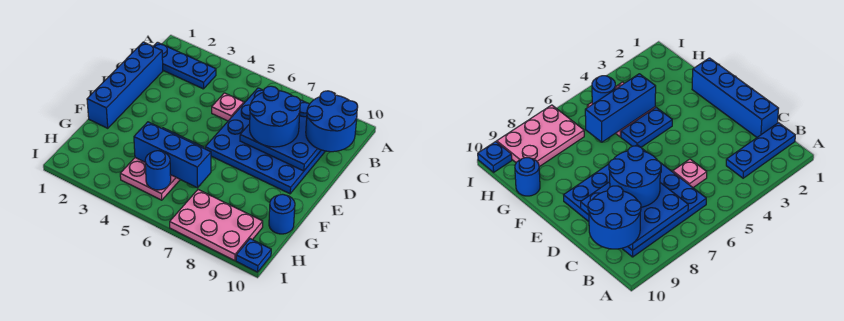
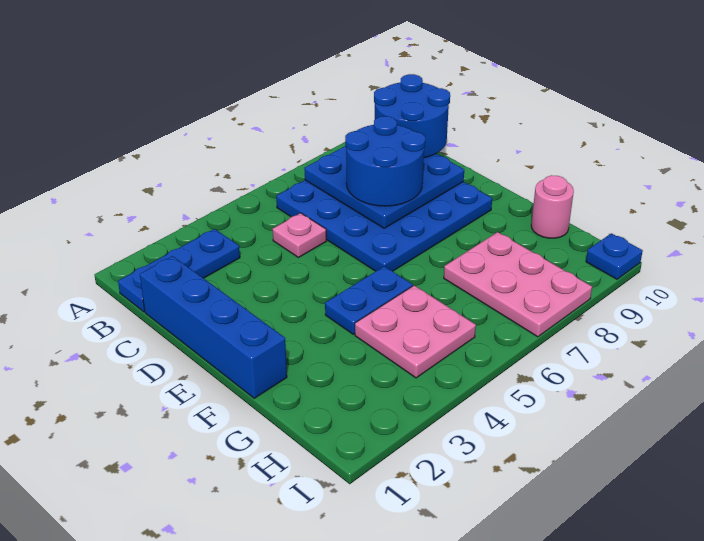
blue brick G4:G6 level 2 -> none
blue round brick G10 level 1 -> pink round brick G10 level 1
blue round brick H5 level 2 -> none
pink plate H7:I9 level 1 -> pink plate G7:I8 level 1

